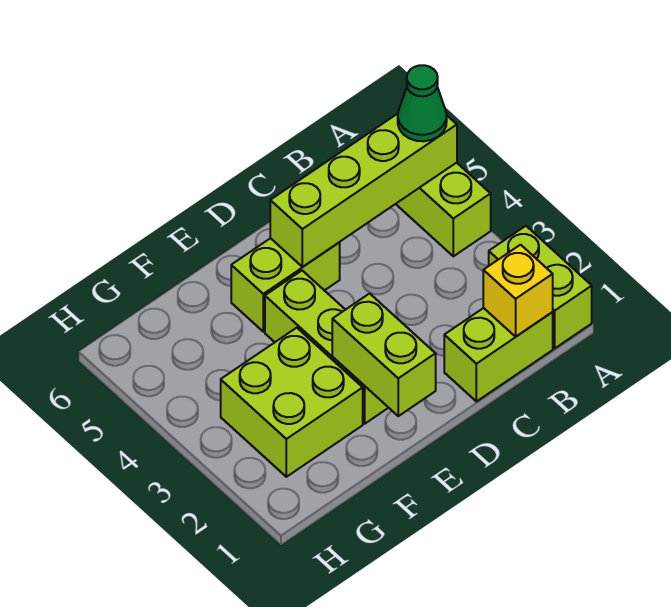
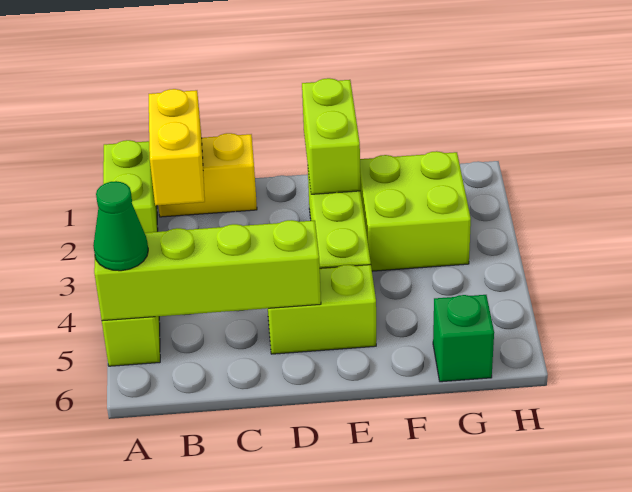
lime brick B1:C1 level 1 -> yellow brick B1:C1 level 1
yellow brick B1 level 2 -> yellow brick B1:B2 level 2
none -> green brick G6 level 1

